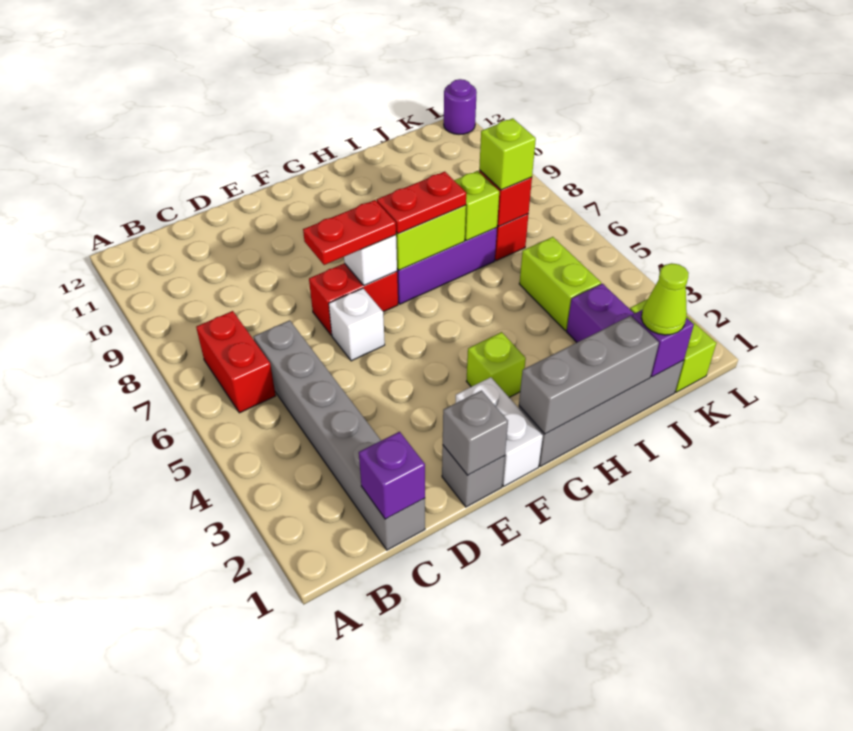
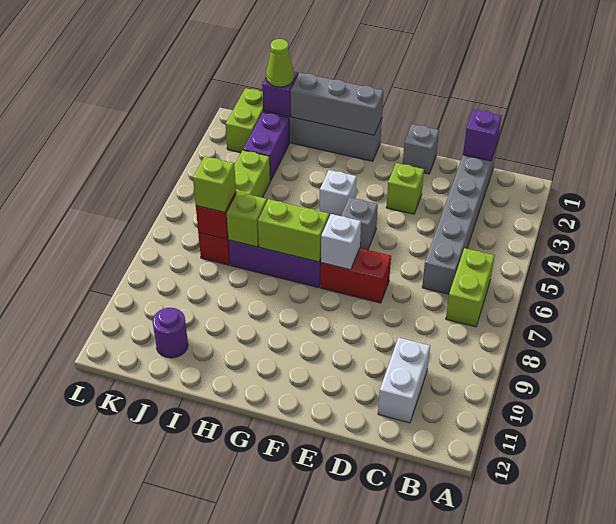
red brick B6:B7 level 1 -> lime brick B6:B7 level 1
grey brick E1 level 2 -> grey brick F5 level 1
white brick E6 level 1 -> white brick G4 level 1
red plate E7:F7 level 3 -> none
white brick F1:F2 level 1 -> white brick C10:C11 level 1
lime brick G3 level 1 -> lime brick E3 level 1
red plate G7:H7 level 3 -> none
purple round brick L12 level 1 -> purple round brick J11 level 1

